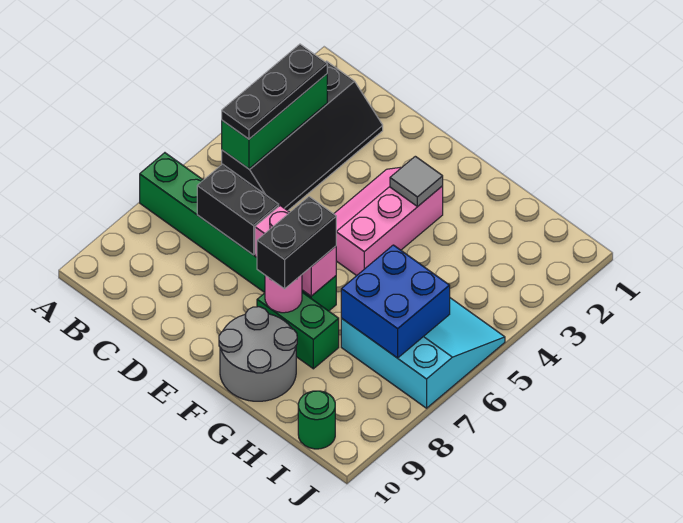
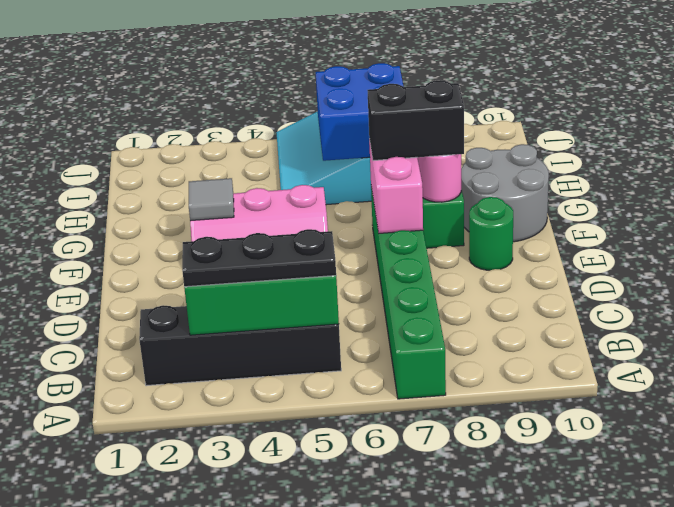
black brick C7:D7 level 2 -> none
green round brick I10 level 1 -> green round brick E9 level 1

